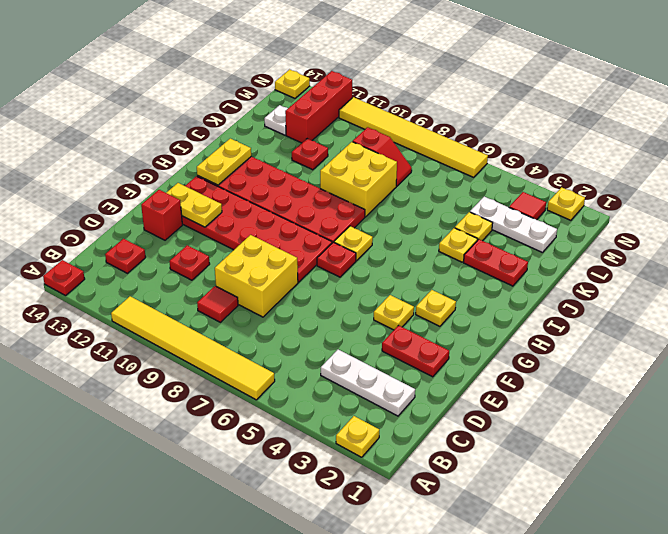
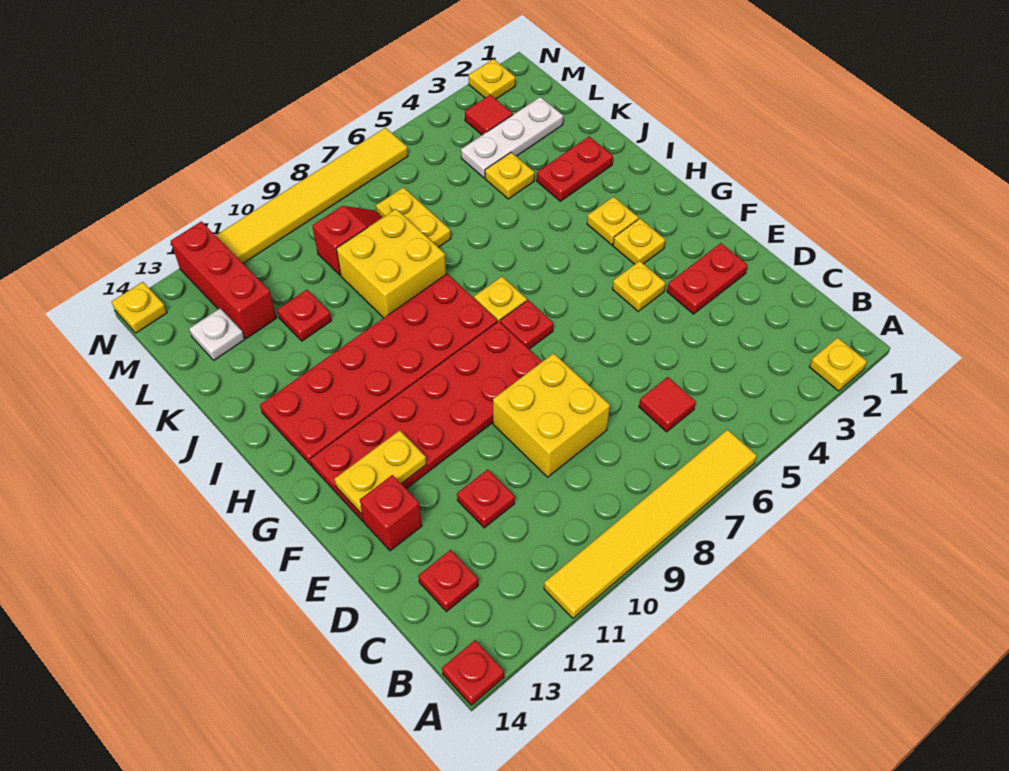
white plate C2:C4 level 1 -> none
red tile C9 level 1 -> red tile C6 level 1
yellow plate H13:I13 level 2 -> yellow plate K7:L7 level 1
yellow plate J4 level 1 -> yellow plate H3 level 1

